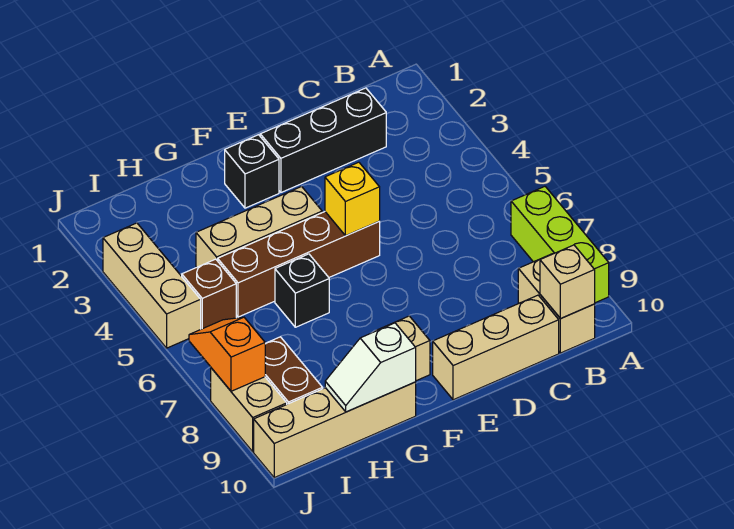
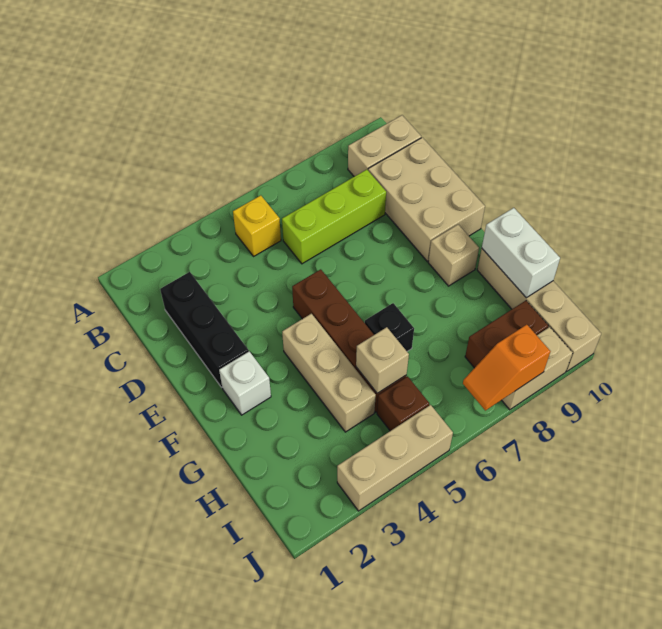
lime brick A7:A9 level 1 -> lime brick C6:C8 level 1
tan brick B10 level 2 -> tan brick H5 level 2
tan brick C10:E10 level 1 -> tan brick C9:E10 level 1
yellow brick E5 level 2 -> yellow brick B5 level 1
black brick F2 level 1 -> white brick F2 level 1
white slope G10:H10 level 2 top G -> white brick G10:H10 level 2

